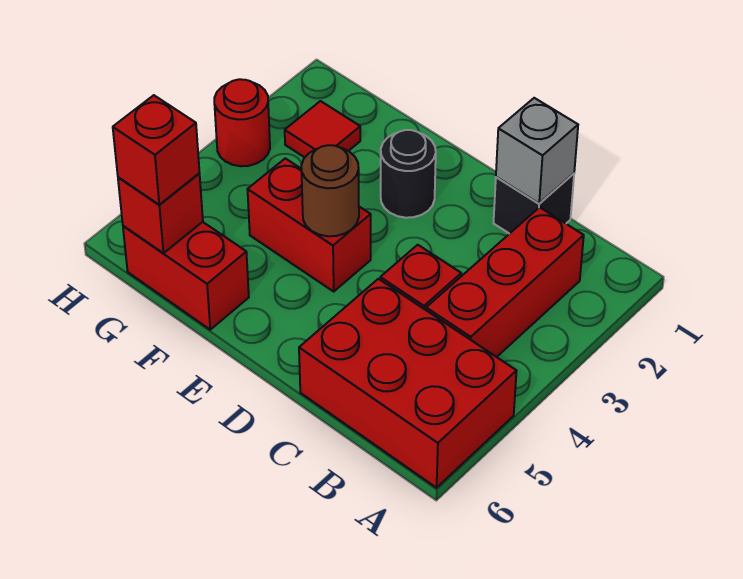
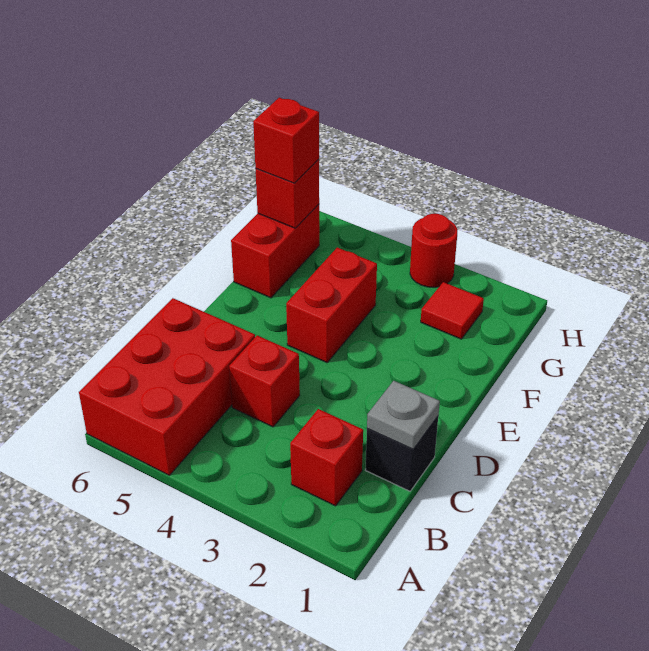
red brick B2:B4 level 1 -> red brick B2 level 1
grey brick C1 level 2 -> grey plate C1 level 2
black round brick E2 level 1 -> none
brown round brick E4 level 2 -> none

